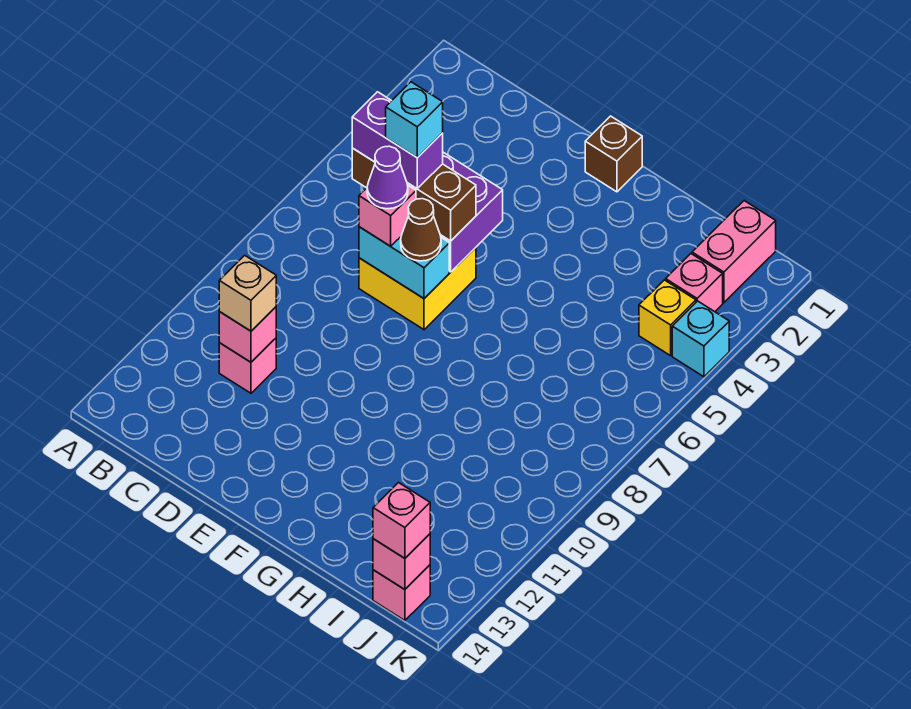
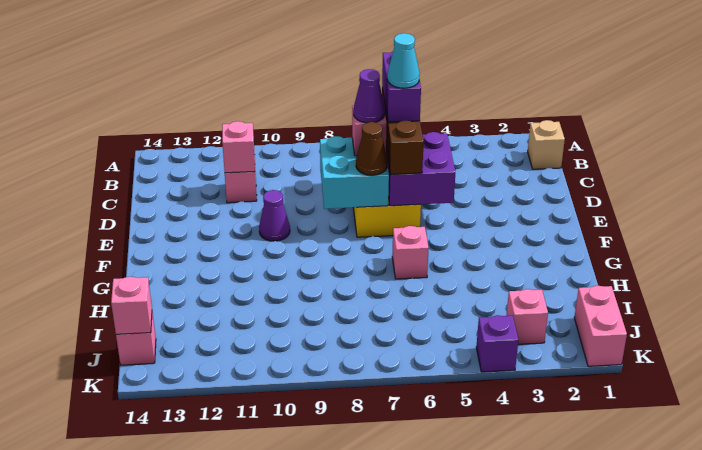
tan brick C11 level 3 -> tan brick B1 level 1
cyan brick D6 level 5 -> cyan cone D6 level 5
cyan brick D7:E7 level 2 -> cyan brick D7:E8 level 2
none -> purple cone E10 level 1
brown brick F1 level 1 -> none
pink brick J1:J2 level 1 -> pink brick J1:K1 level 1
yellow brick J4 level 1 -> none
pink brick J14 level 3 -> pink brick G6 level 1
cyan brick K4 level 1 -> purple brick K4 level 1

